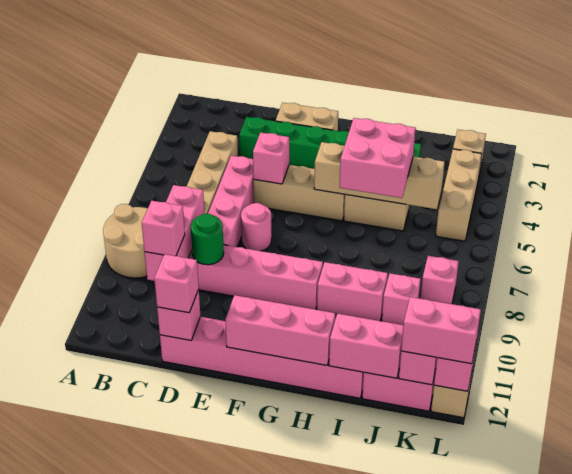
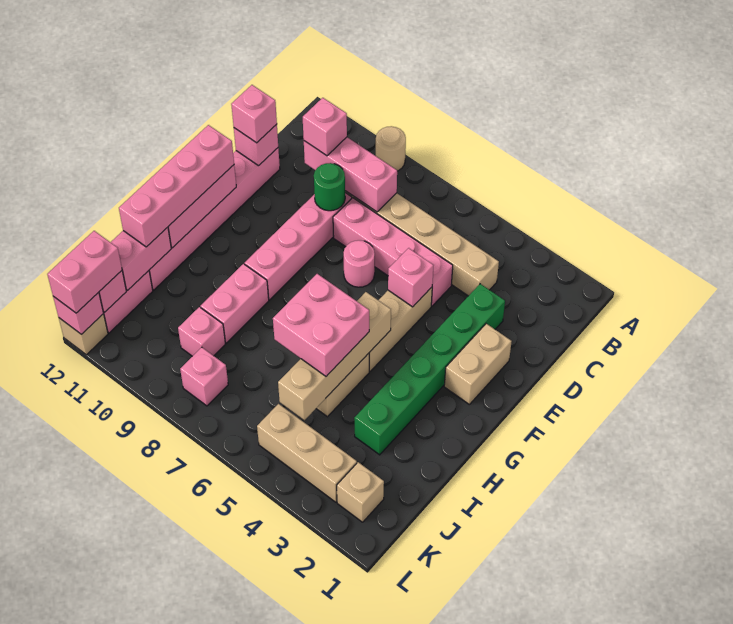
tan round brick A8:B9 level 1 -> tan round brick A9 level 1
none -> pink brick F12:I12 level 3

